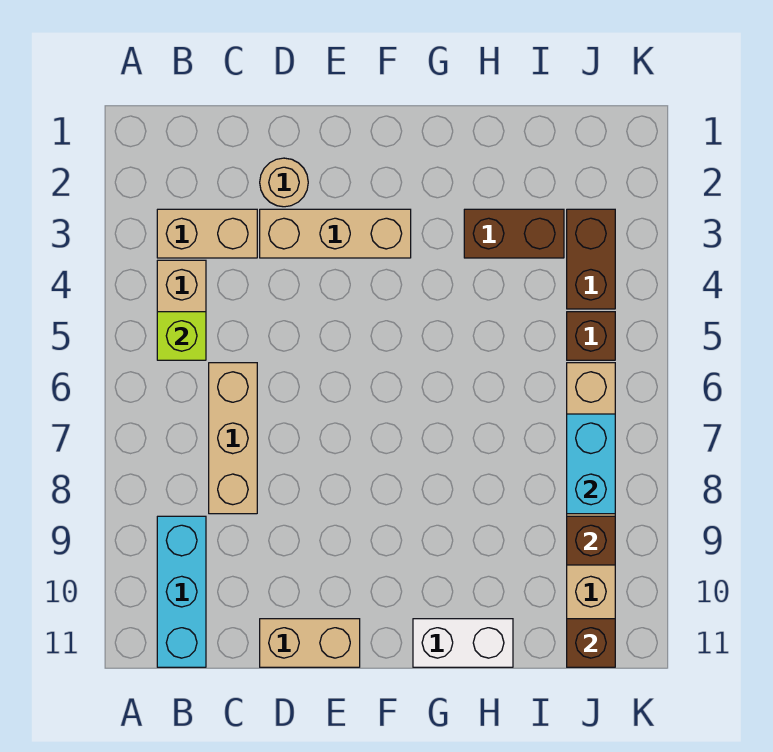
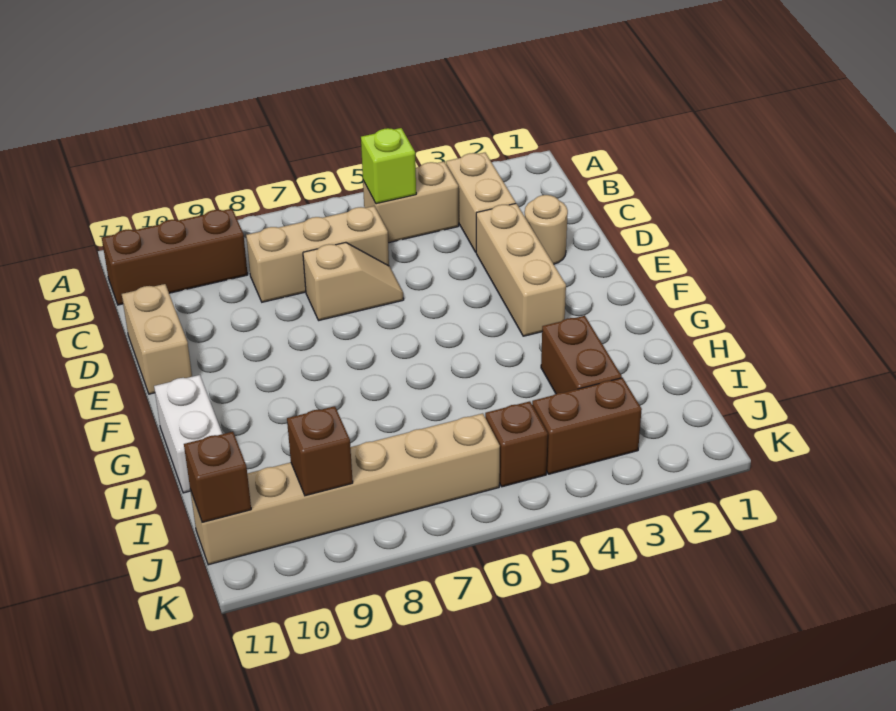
cyan brick B9:B11 level 1 -> brown brick B9:B11 level 1
none -> tan slope D6:D7 level 1 top 7
cyan brick J7:J8 level 2 -> none

